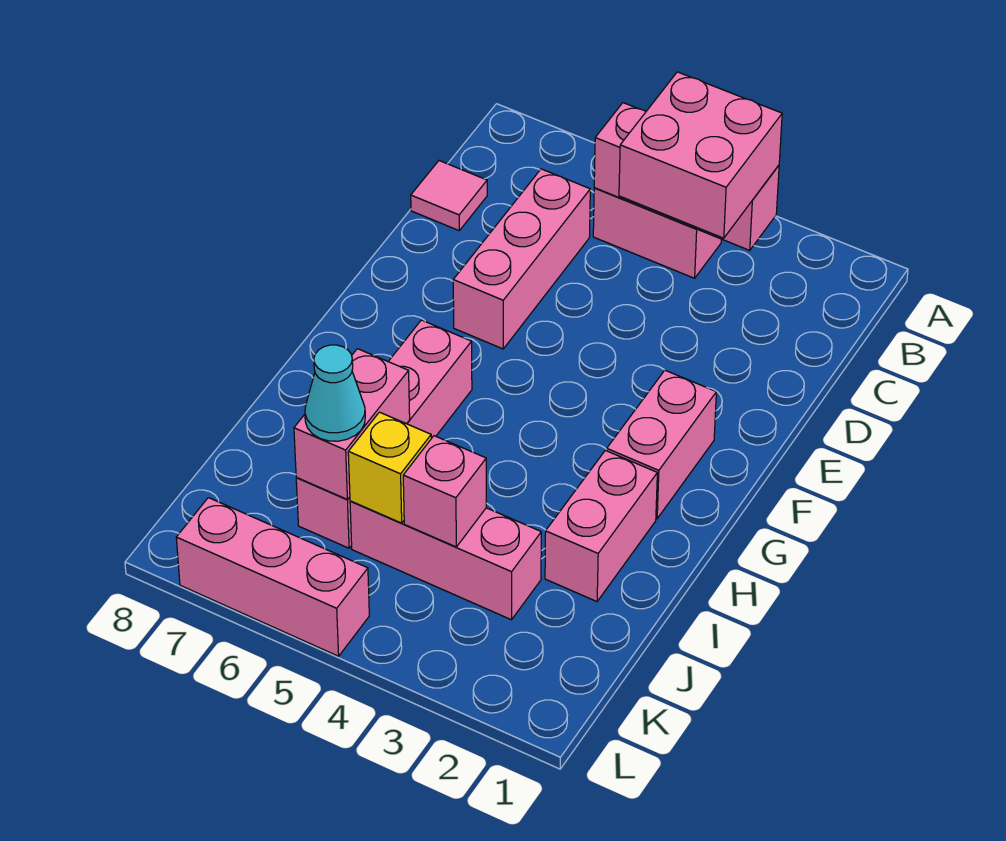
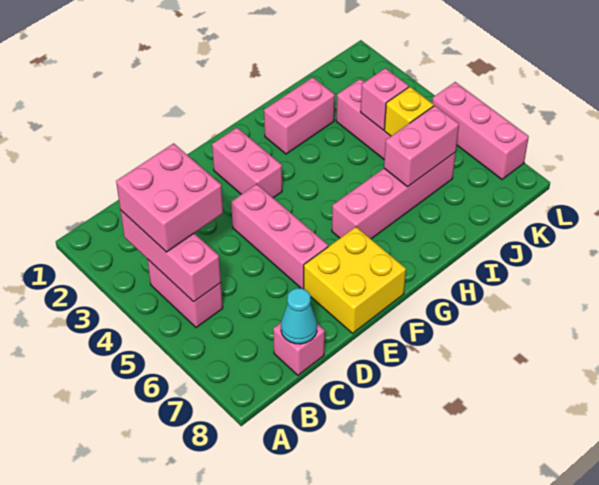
pink brick C6:E6 level 1 -> pink brick E4:E6 level 1
pink tile C8 level 1 -> pink brick C8 level 1
none -> yellow brick E7:F8 level 1
pink brick F2:G2 level 1 -> pink brick F2:F3 level 1
cyan cone J6 level 3 -> cyan cone C8 level 2

